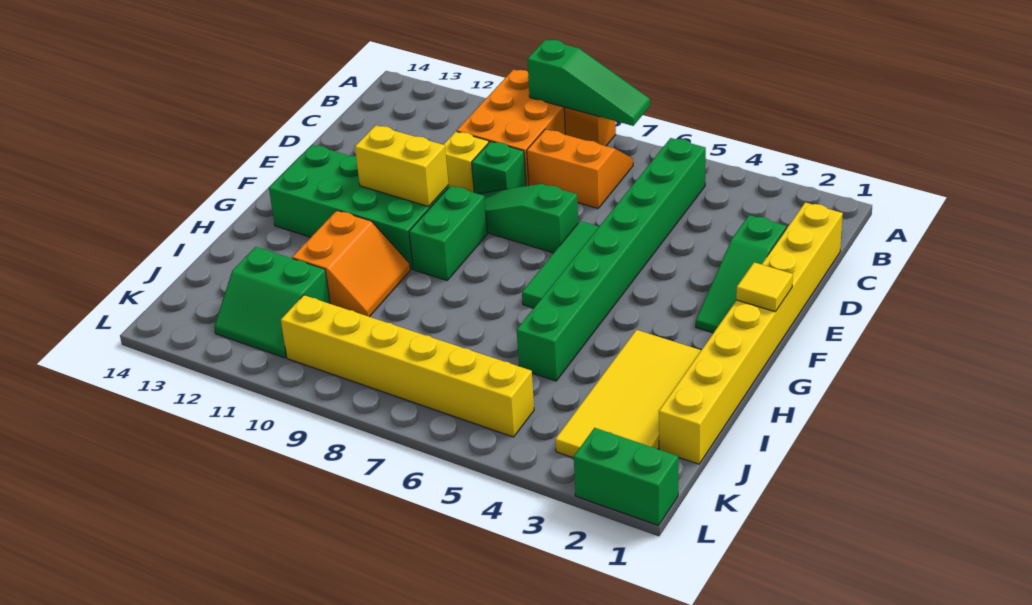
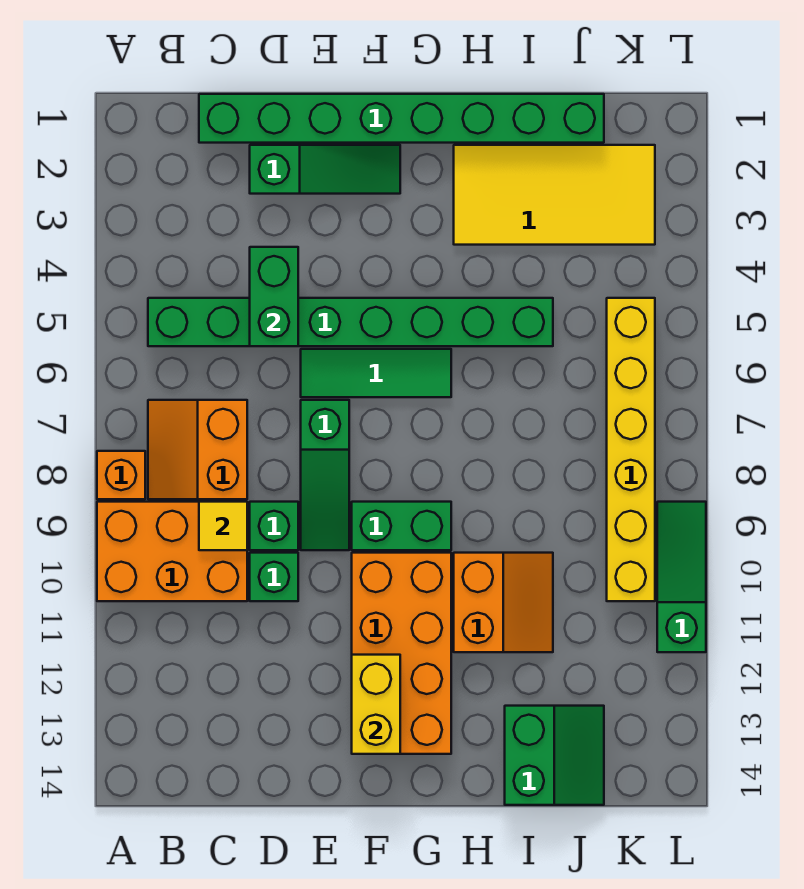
green slope A7:A9 level 2 top 9 -> green slope L9:L11 level 1 top 11
yellow brick C1:J1 level 1 -> green brick C1:J1 level 1
yellow brick D10 level 1 -> green brick D10 level 1
yellow tile F1 level 2 -> yellow tile C9 level 2
green brick F10:G13 level 1 -> orange brick F10:G13 level 1
yellow brick F10:F11 level 2 -> yellow brick F12:F13 level 2
orange slope H10:I11 level 1 top 11 -> orange slope H10:I11 level 1 top H
green slope J11:K12 level 1 top J -> green slope I13:J14 level 1 top I
green brick L1:L2 level 1 -> green brick D4:D5 level 2

